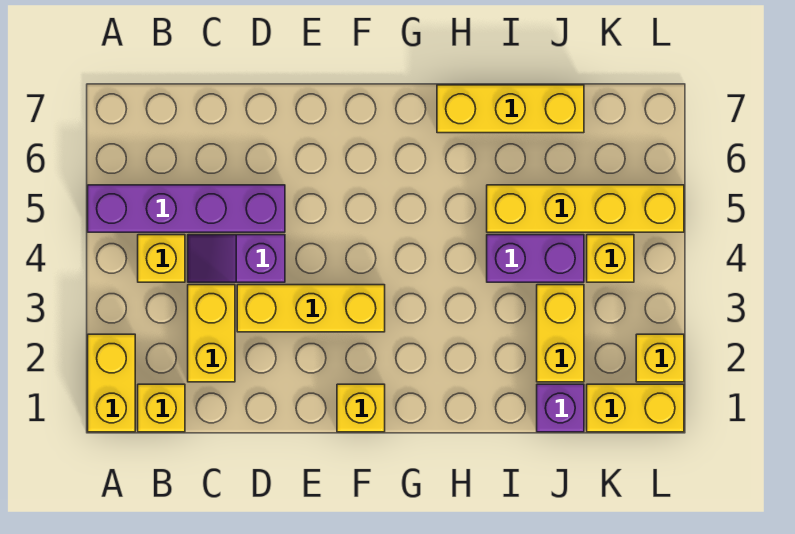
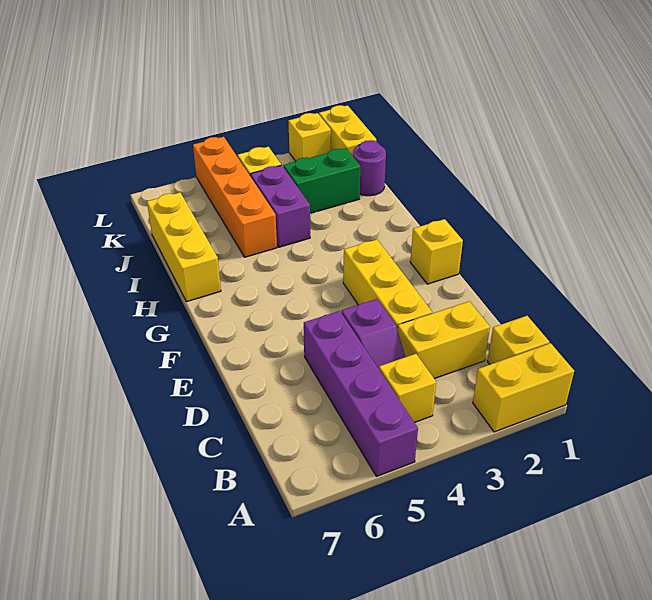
yellow brick I5:L5 level 1 -> orange brick I5:L5 level 1
purple brick J1 level 1 -> purple round brick J1 level 1
yellow brick J2:J3 level 1 -> green brick J2:J3 level 1

